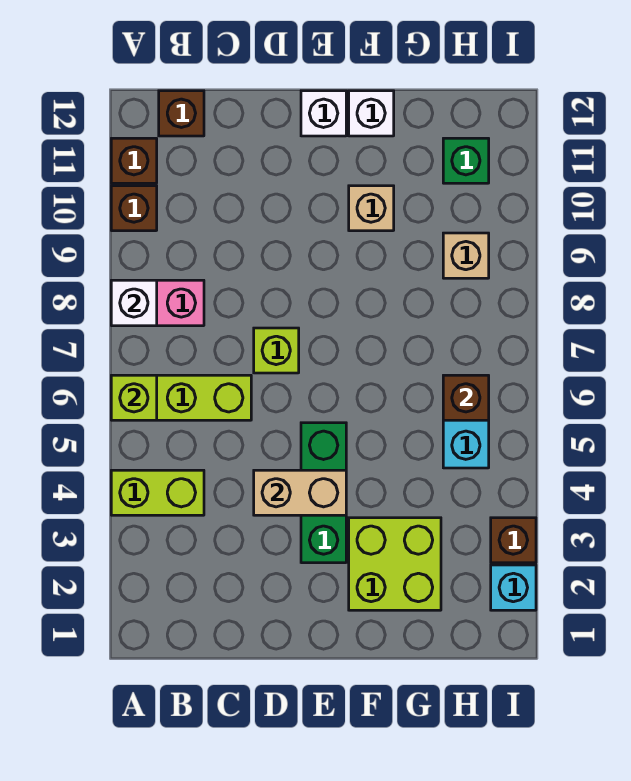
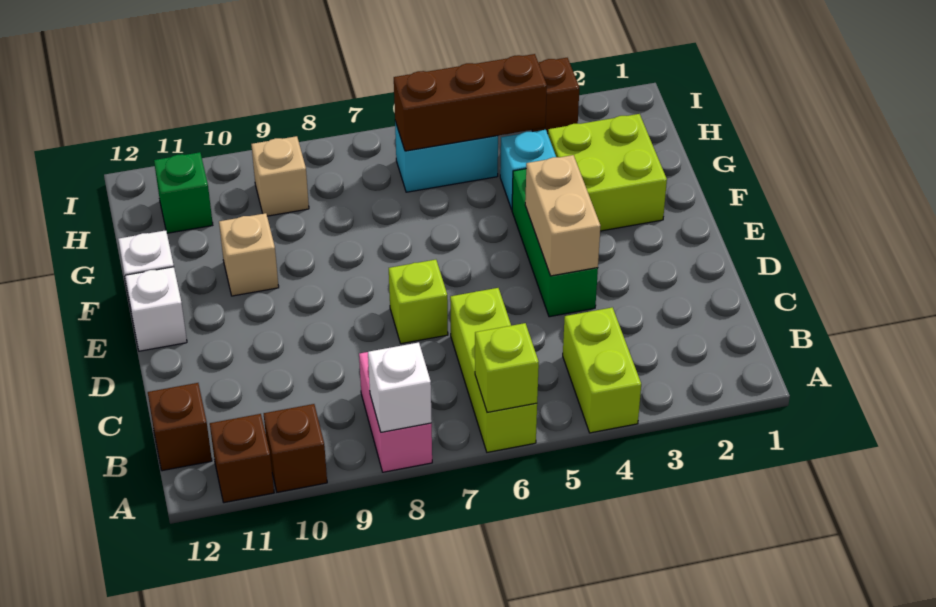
green brick E3:E5 level 1 -> green brick D4:F4 level 1
brown brick H6 level 2 -> brown brick H4:H6 level 2
cyan brick I2 level 1 -> cyan brick G4 level 1

